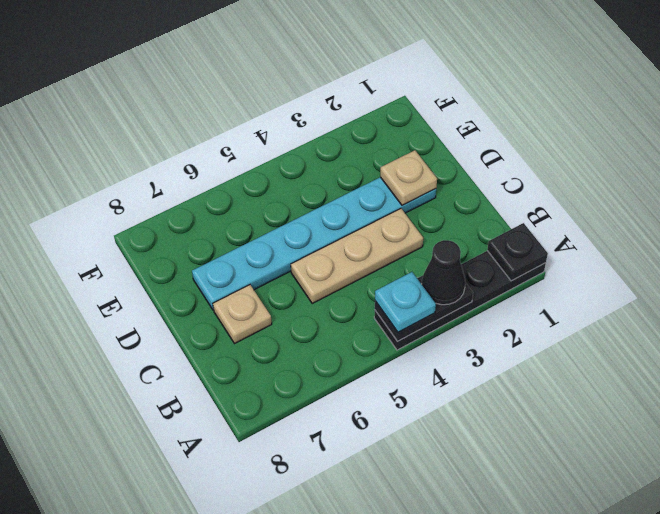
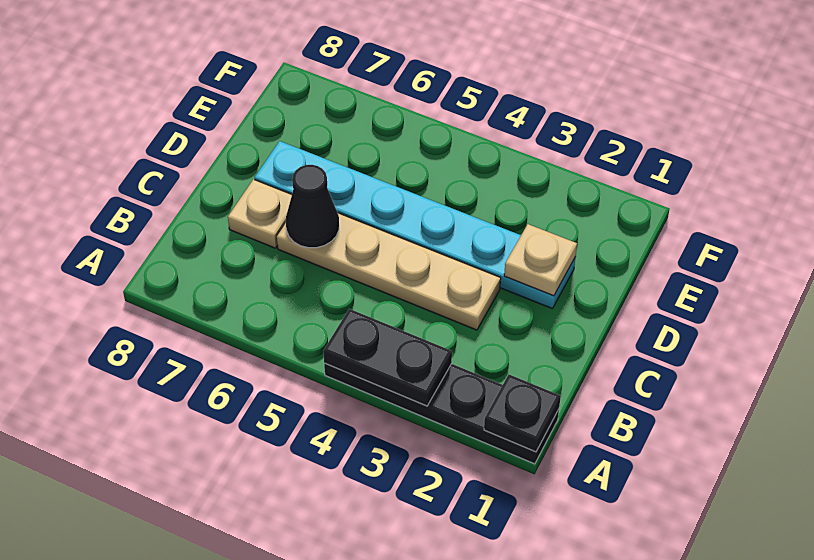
black cone A3 level 3 -> black cone C6 level 2
cyan plate A4 level 3 -> none
tan plate C3:C5 level 1 -> tan plate C3:C6 level 1

